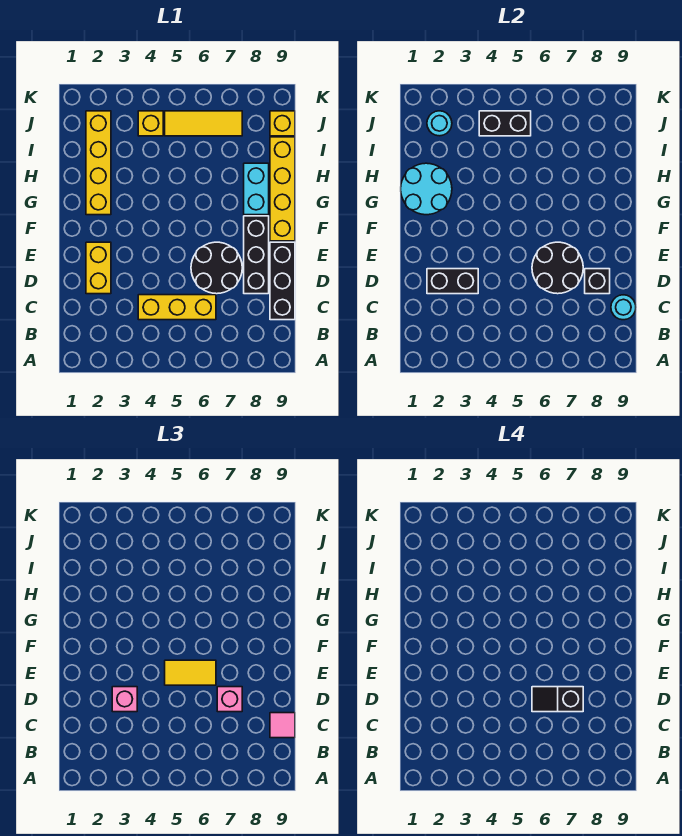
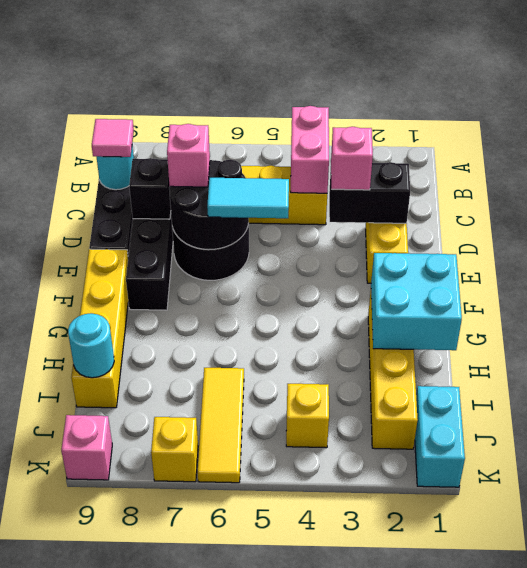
none -> pink brick B4:C4 level 2
black slope D6:D7 level 4 top 7 -> none
yellow tile E5:E6 level 3 -> cyan tile E5:E6 level 3
cyan round brick G1:H2 level 2 -> cyan brick G1:H2 level 2
cyan brick G8:H8 level 1 -> cyan brick J1:K1 level 1
cyan round brick J2 level 2 -> cyan round brick I9 level 2
black brick J4:J5 level 2 -> none
yellow tile J5:J7 level 1 -> yellow tile I6:K6 level 1
yellow brick J9 level 1 -> yellow brick K7 level 1
none -> pink brick K9 level 1

